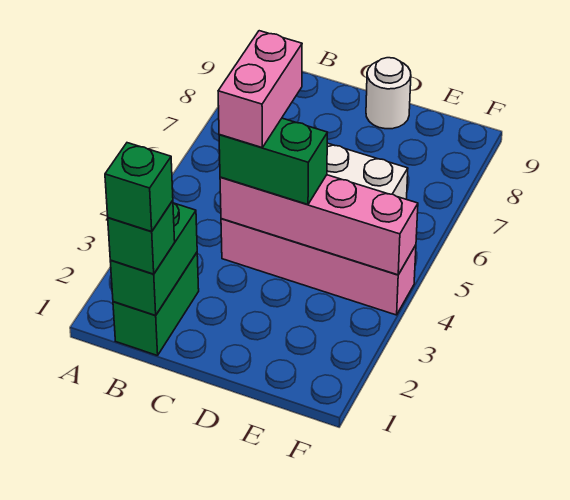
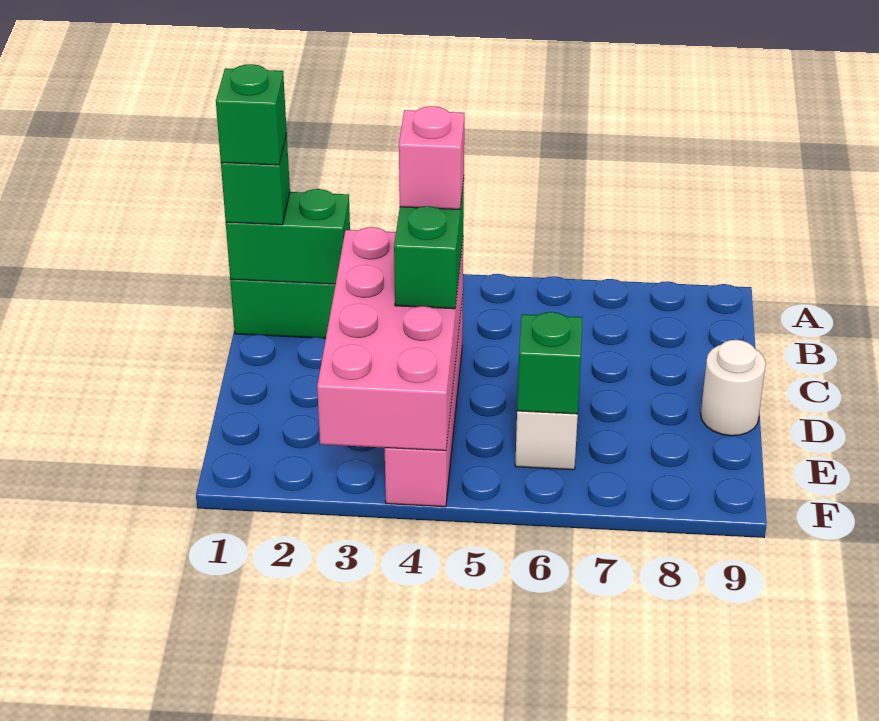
pink brick C4:F4 level 2 -> pink brick C3:F4 level 2
pink brick C4:C5 level 4 -> pink brick C4 level 4
none -> green brick E6 level 2

